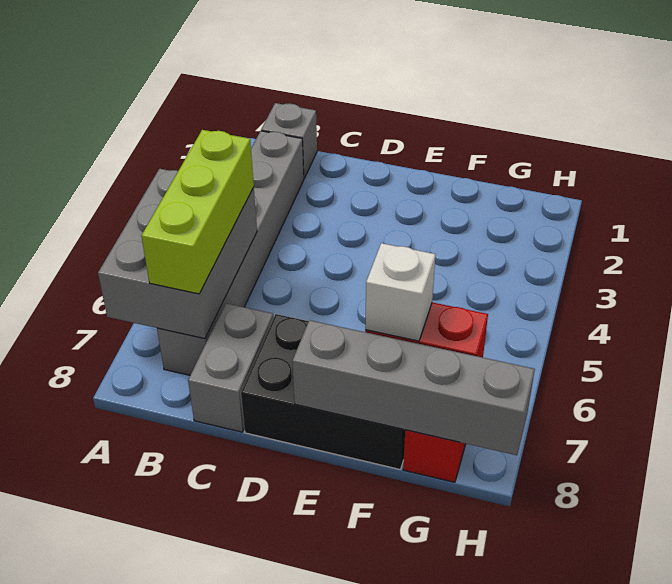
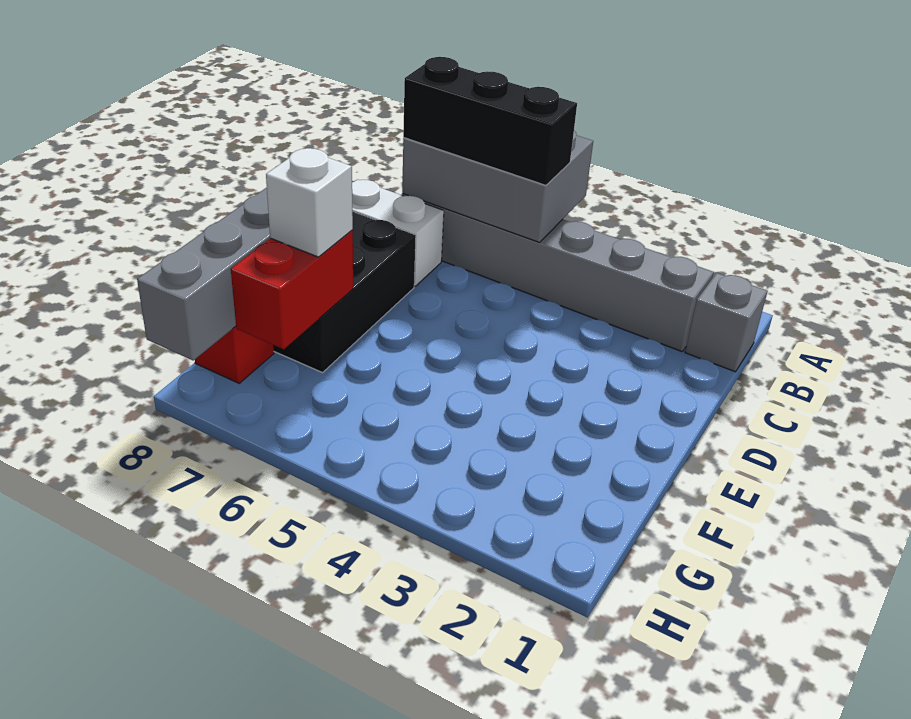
lime brick B5:B7 level 3 -> black brick B5:B7 level 3
grey brick C7:C8 level 1 -> white brick C7:C8 level 1

